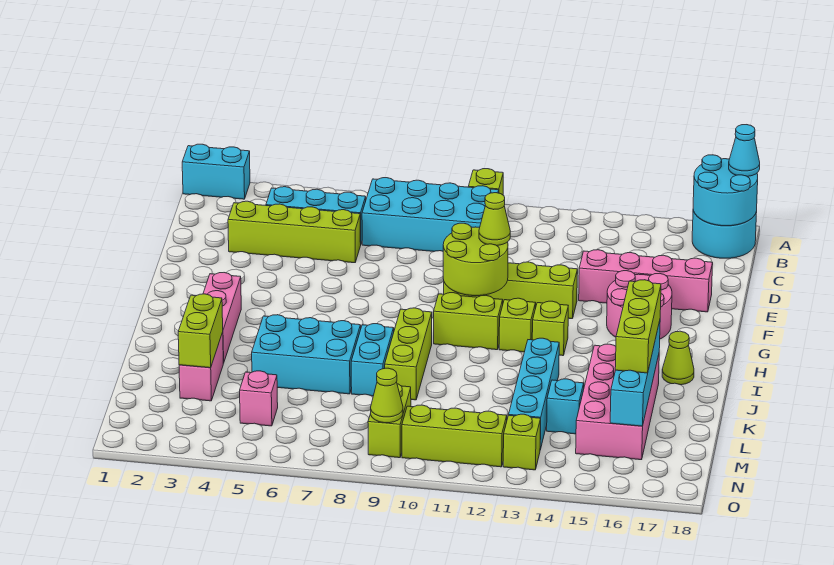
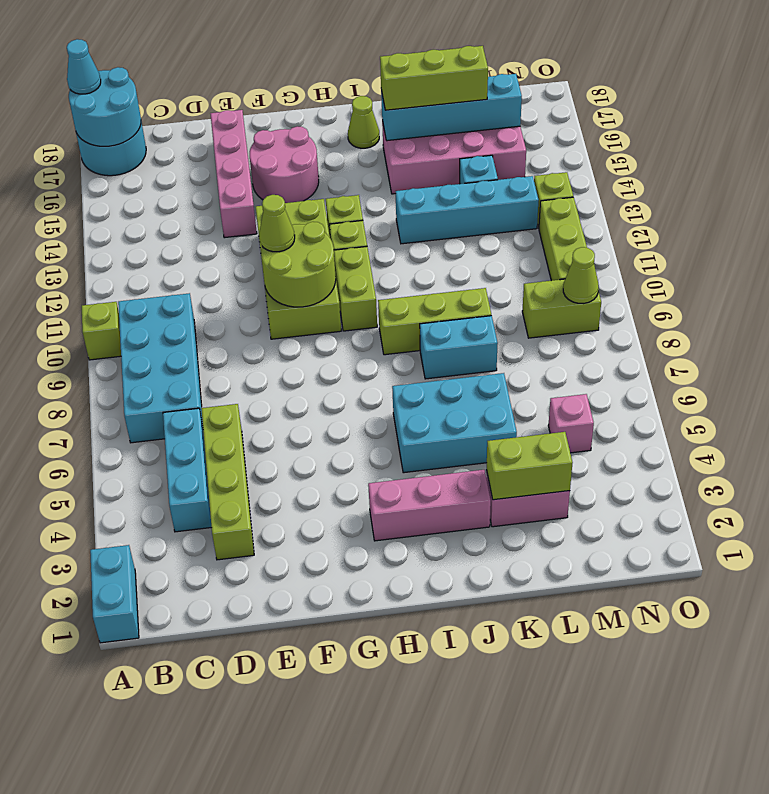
lime brick F10:F13 level 1 -> lime brick F10:G13 level 1
cyan brick J5:K7 level 1 -> cyan brick I5:K6 level 1

